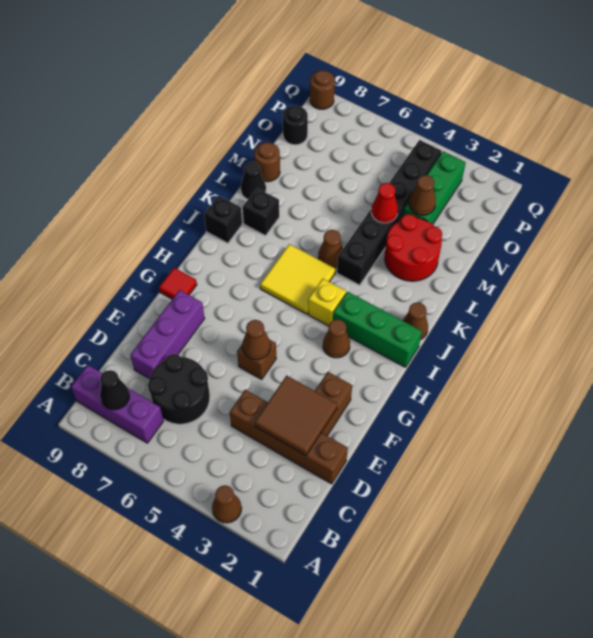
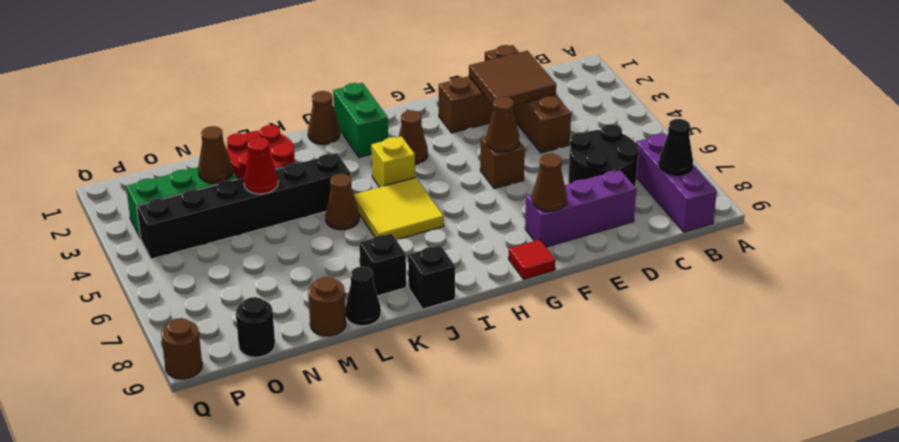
brown cone A3 level 1 -> brown cone F8 level 2
green brick I1:I3 level 1 -> green brick I1:I2 level 1

